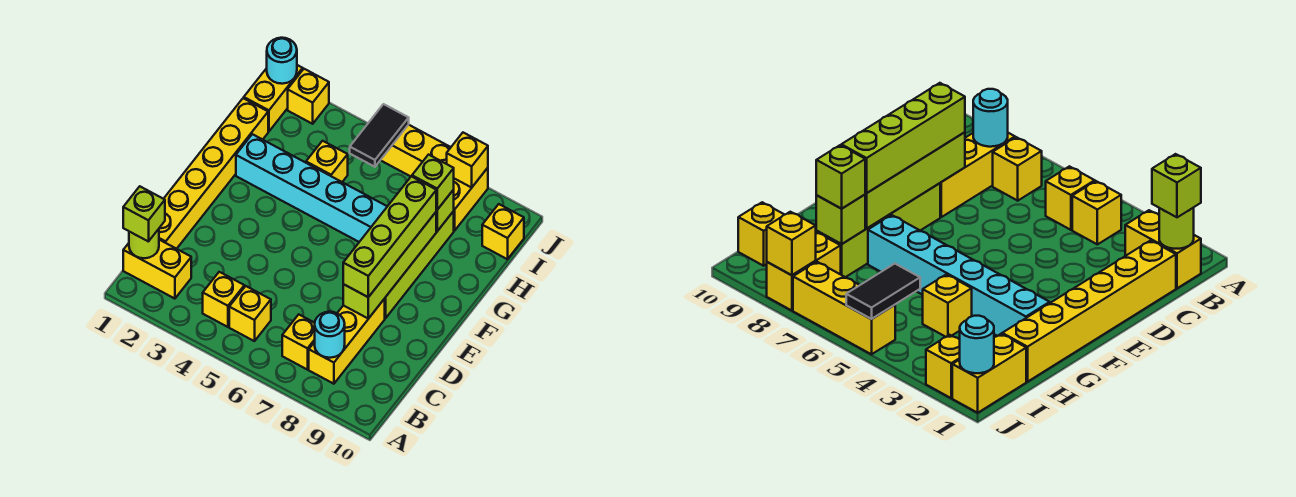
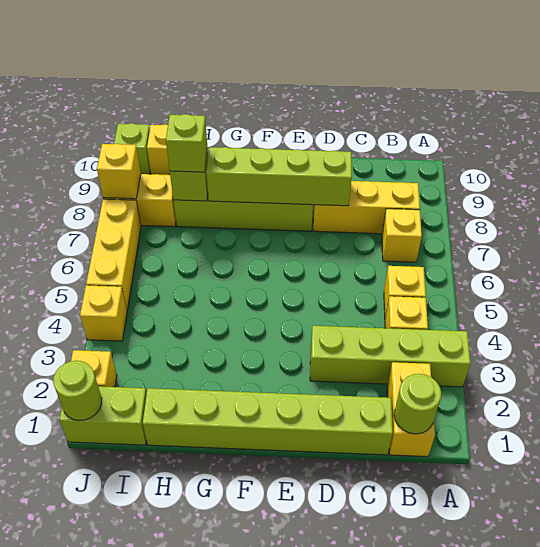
lime brick B1 level 3 -> lime brick J10 level 1
cyan round brick B8 level 2 -> none
yellow brick C1:H1 level 1 -> lime brick C1:H1 level 1
lime brick D8:G8 level 3 -> lime brick A3:D3 level 1
cyan brick G2:G7 level 1 -> none
yellow brick H4 level 1 -> yellow brick J4 level 1
yellow brick I1:J1 level 1 -> lime brick I1:J1 level 1
black tile I5:J5 level 2 -> none
cyan round brick J1 level 2 -> lime round brick J1 level 2

